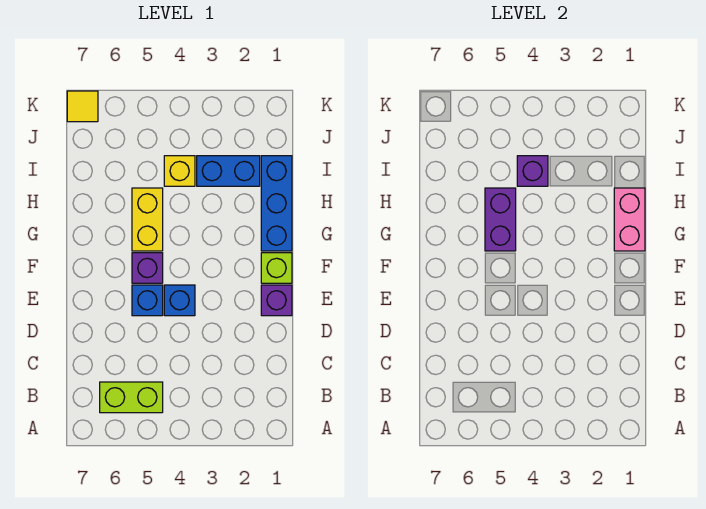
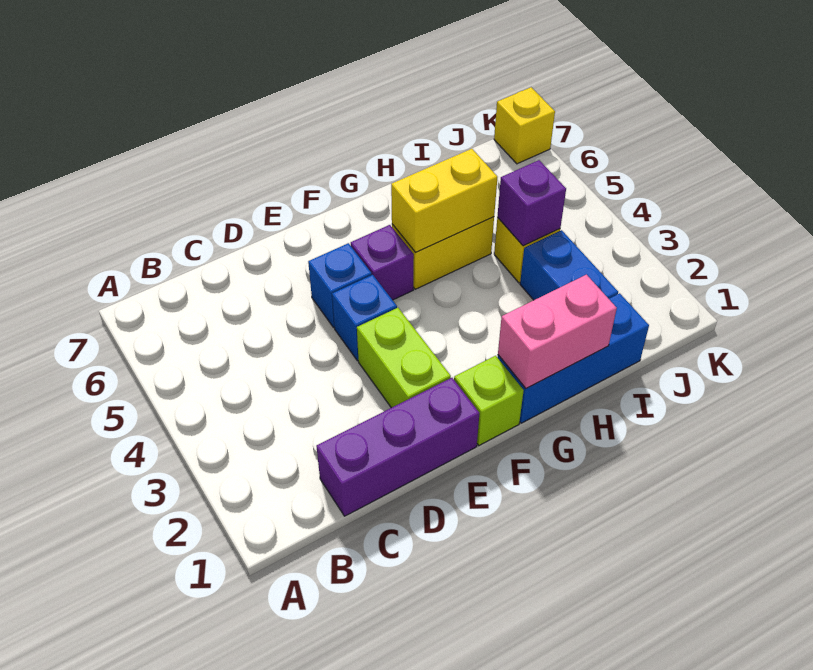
lime brick B5:B6 level 1 -> lime brick E2:E3 level 1
purple brick E1 level 1 -> purple brick C1:E1 level 1
purple brick G5:H5 level 2 -> yellow brick G5:H5 level 2
yellow tile K7 level 1 -> yellow brick K7 level 1

